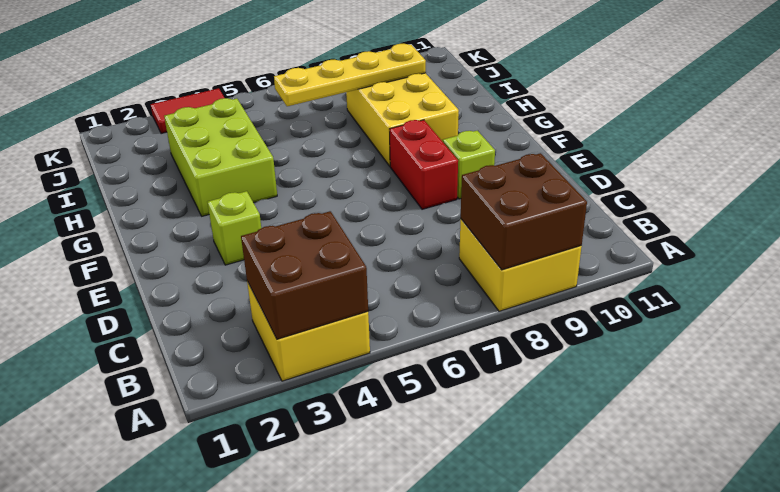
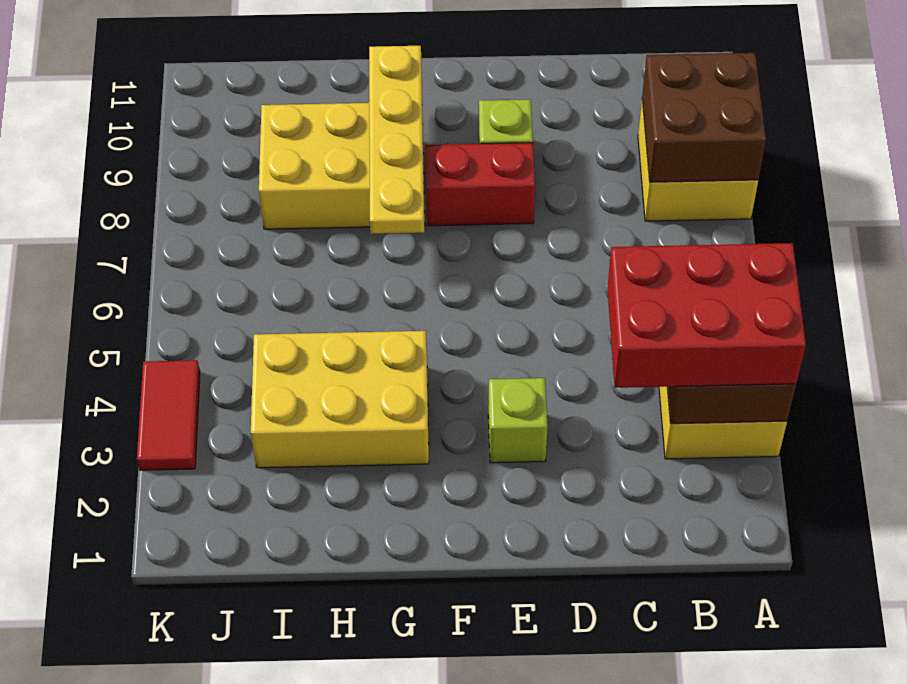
none -> red brick A3:C4 level 3
lime brick G3:I4 level 1 -> yellow brick G3:I4 level 1
yellow plate I6:I9 level 2 -> yellow plate G7:G10 level 2

